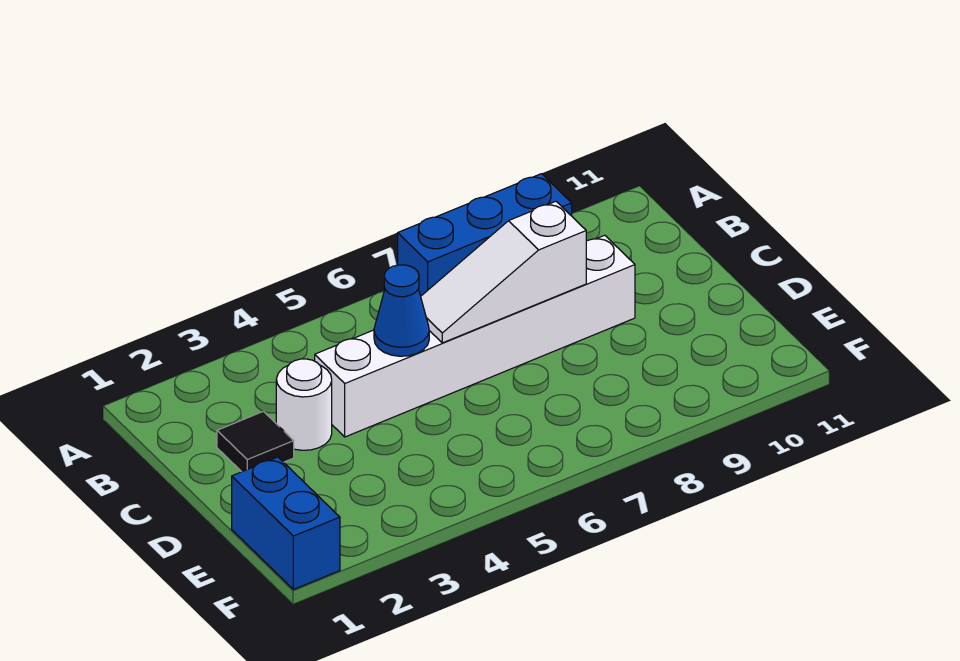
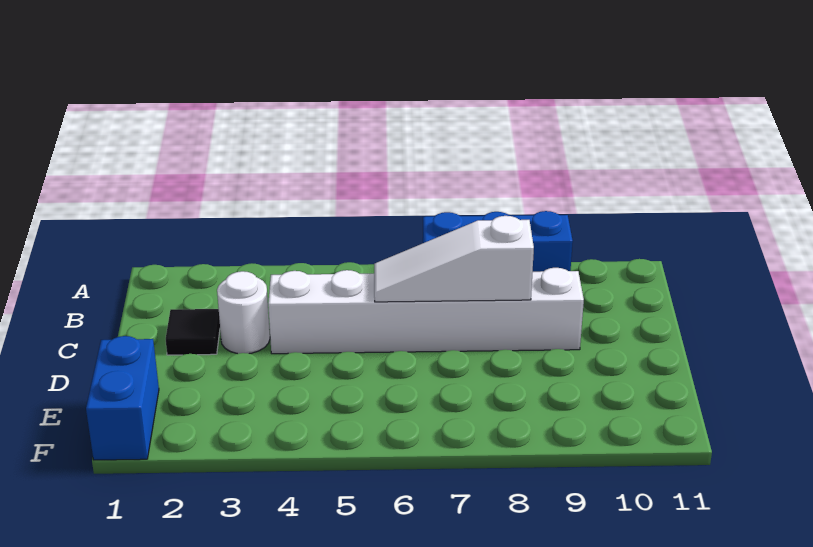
blue cone C5 level 2 -> none

